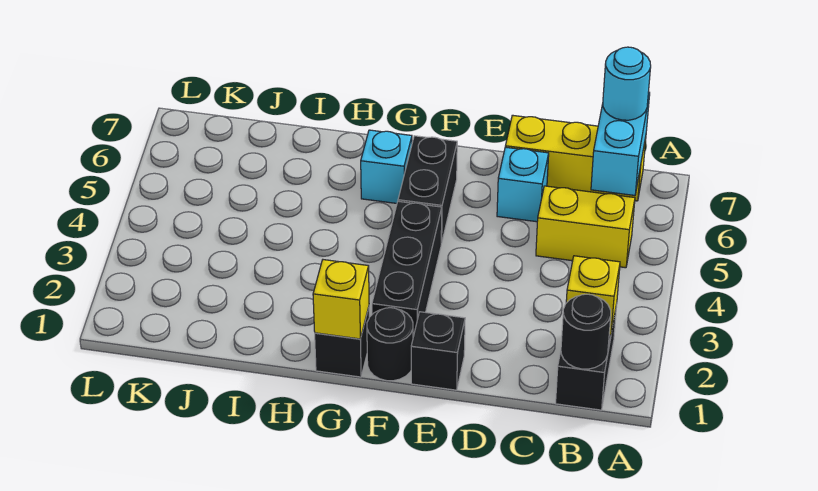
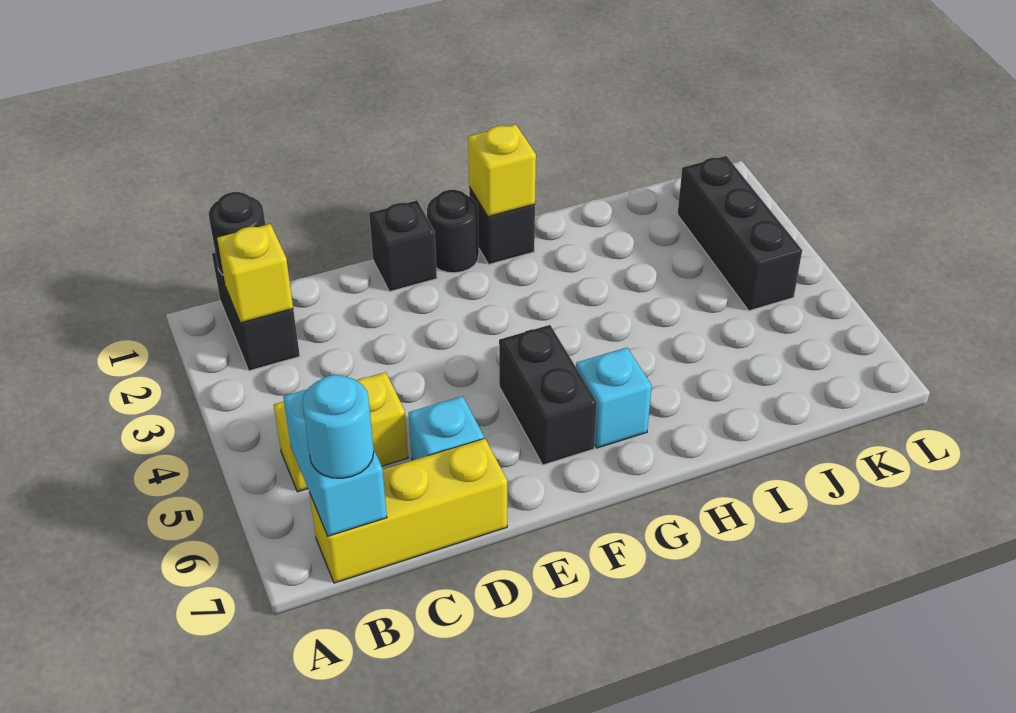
black brick F2:F4 level 1 -> black brick K2:K4 level 1

